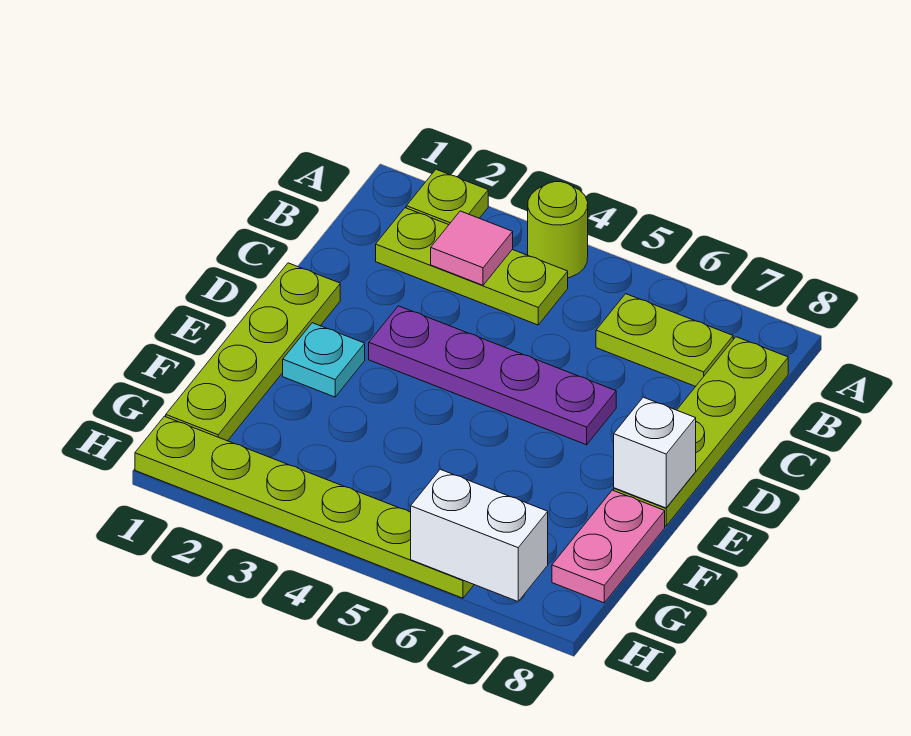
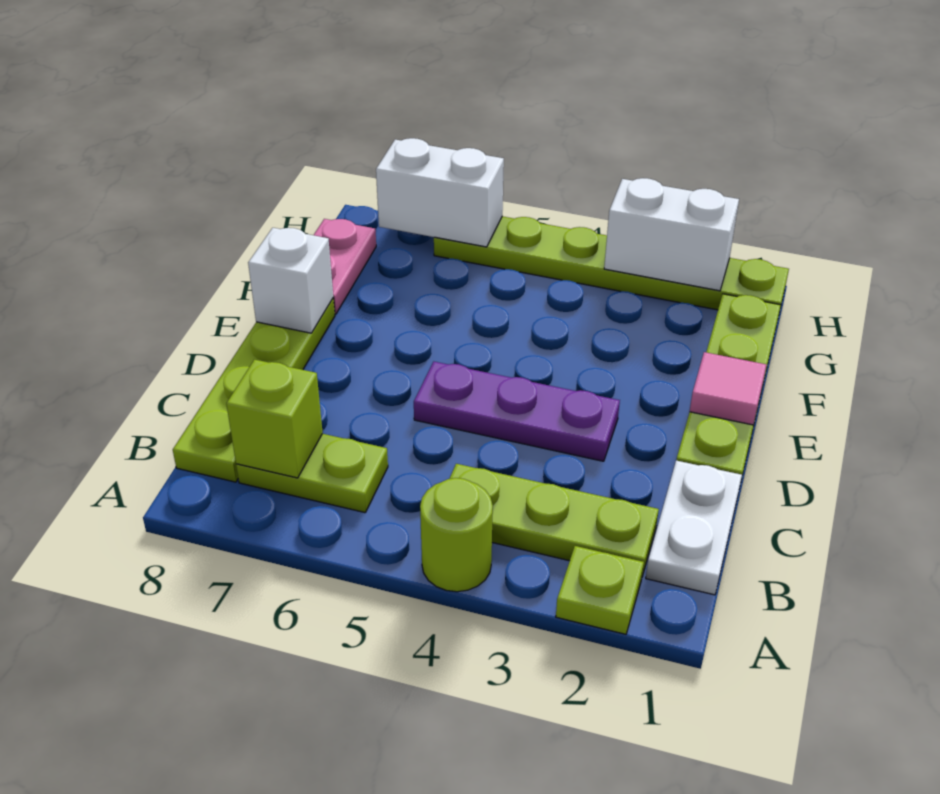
none -> white plate B1:C1 level 1
pink tile B3 level 2 -> pink tile E1 level 2
none -> lime brick B7 level 2
purple plate D3:D6 level 1 -> purple plate D3:D5 level 1
cyan plate E2 level 1 -> none
none -> white brick H2:H3 level 2

